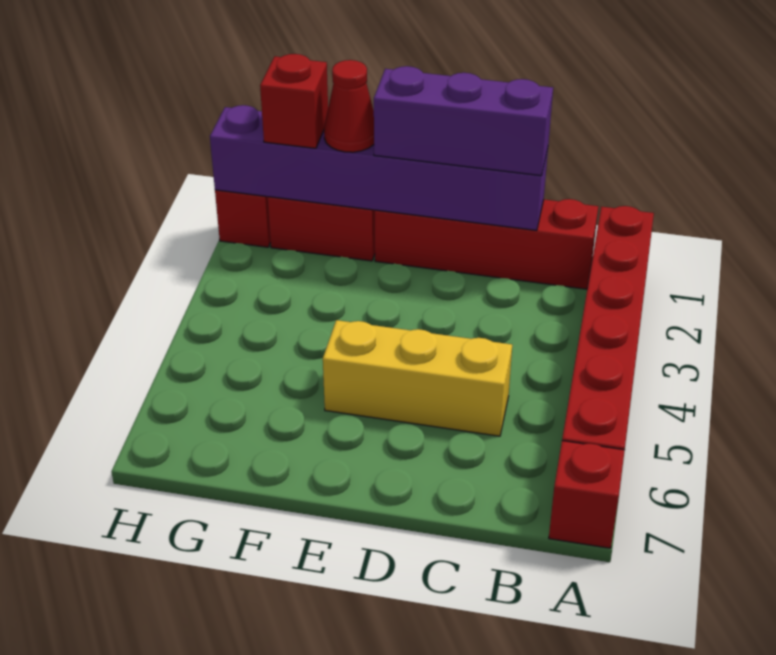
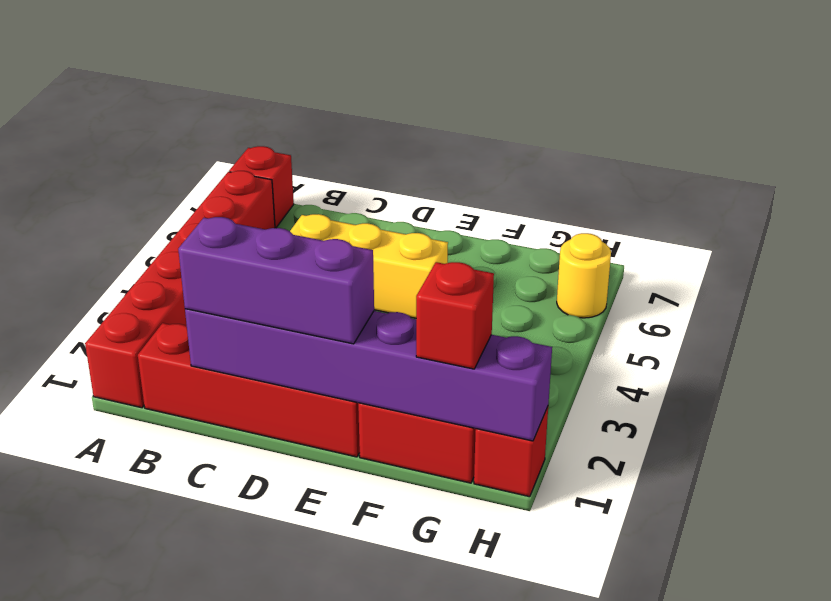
red cone F1 level 3 -> none
none -> yellow round brick H6 level 1

